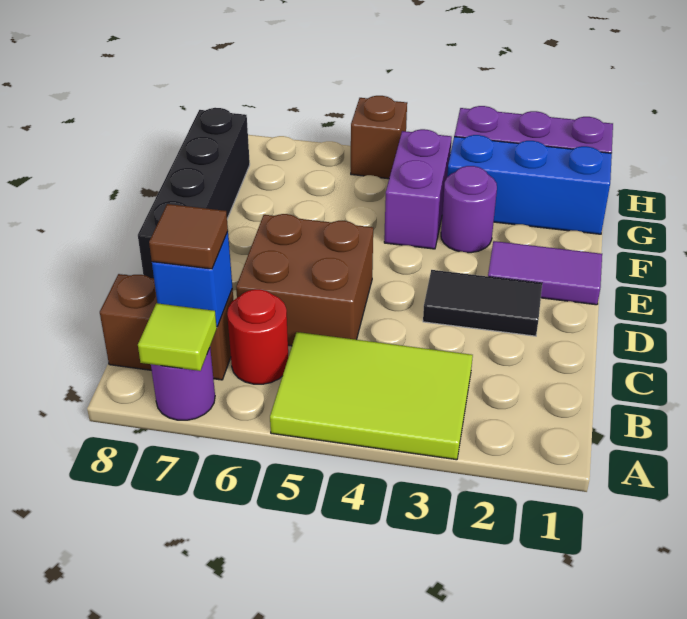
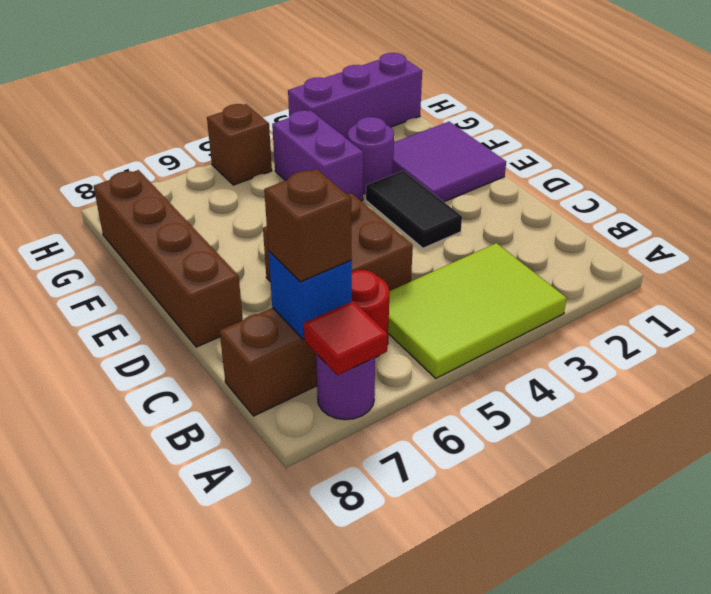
lime tile A7 level 2 -> red tile A7 level 2
brown tile B7 level 3 -> brown brick B7 level 3
black tile D2:D3 level 1 -> black tile D3:E3 level 1
black brick D8:G8 level 1 -> brown brick D8:G8 level 1
purple tile E1:E2 level 1 -> purple tile E1:F2 level 1
blue brick G1:G3 level 1 -> none

